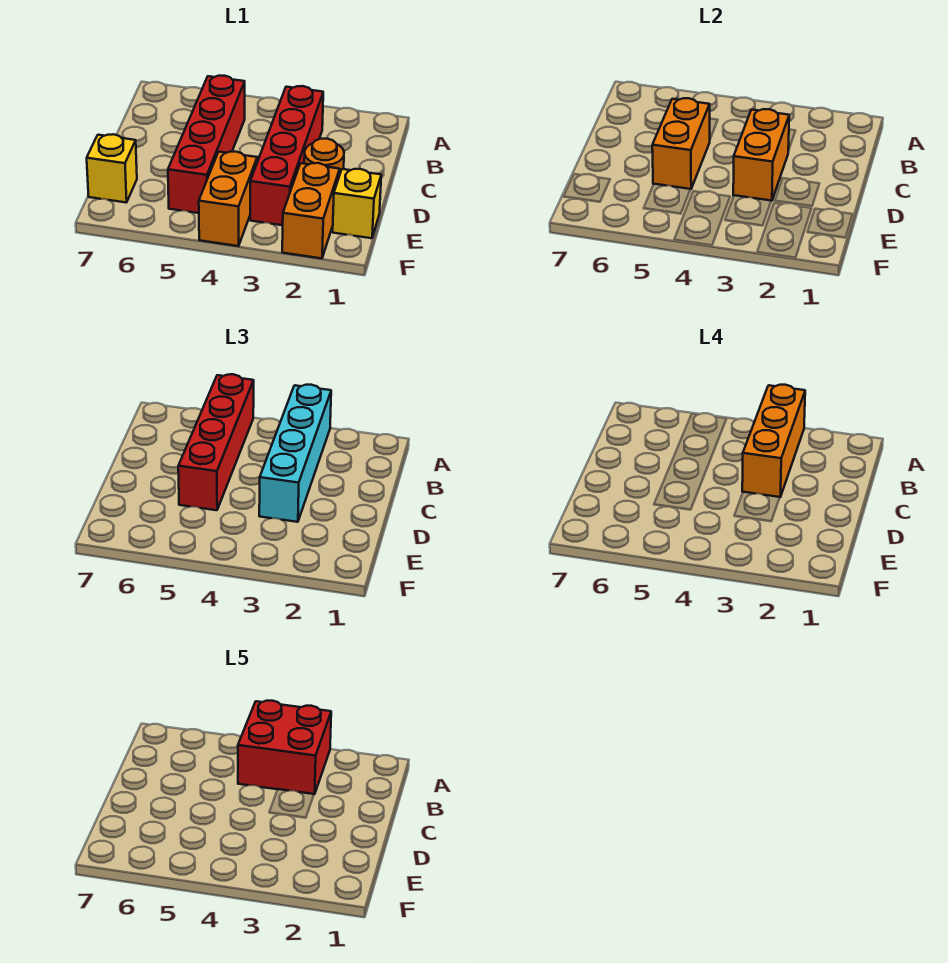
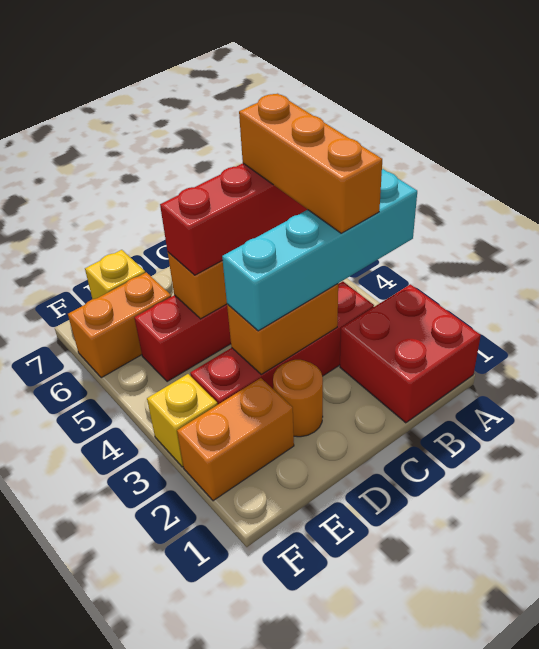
orange brick A3:C3 level 4 -> orange brick B3:B5 level 4
red brick A3:B4 level 5 -> red brick A1:B2 level 1
yellow brick E1 level 1 -> yellow brick F3 level 1
orange brick E4:F4 level 1 -> orange brick E6:F6 level 1

